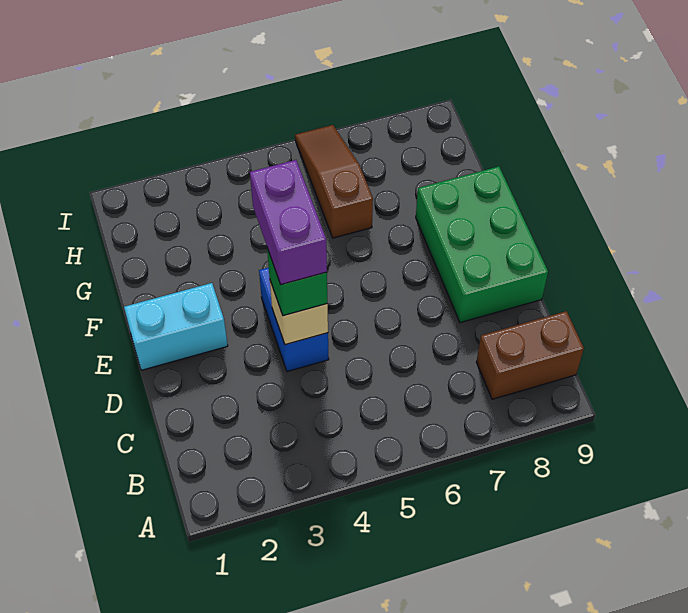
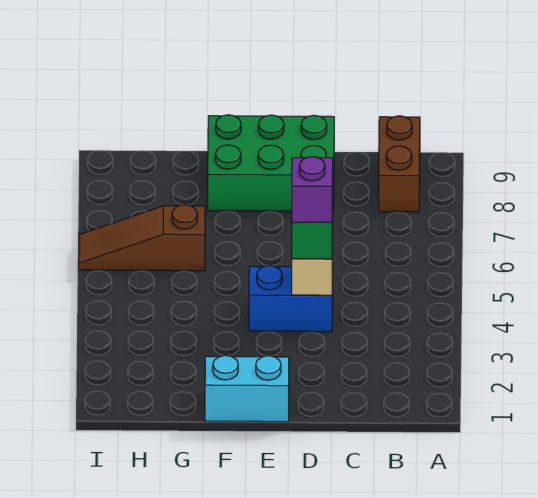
purple brick D4:E4 level 4 -> purple brick D4 level 4
cyan brick E1:E2 level 1 -> cyan brick E1:F1 level 1

